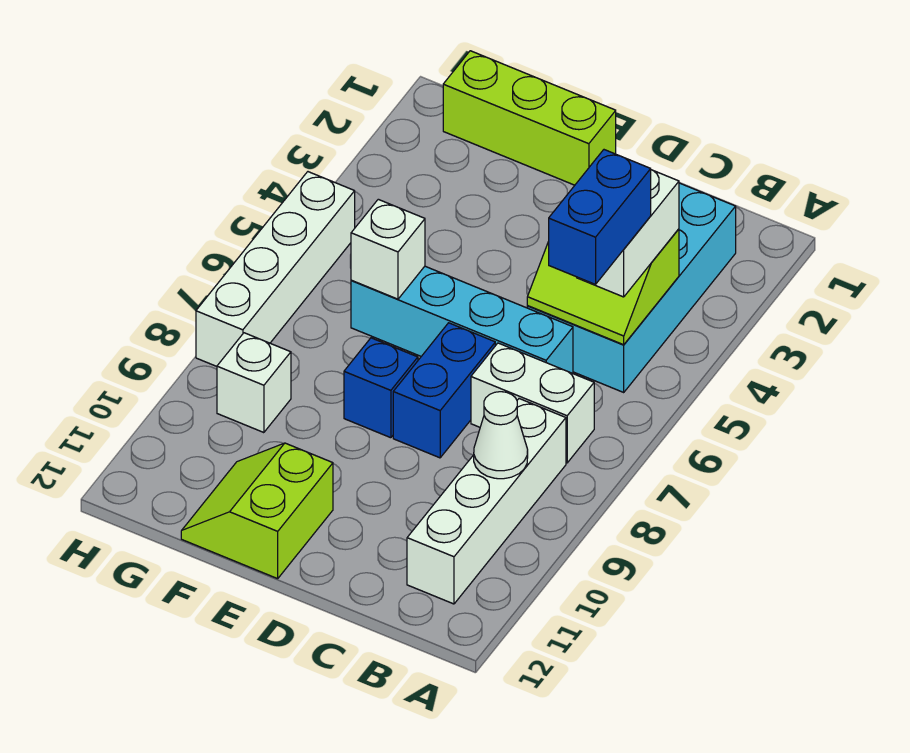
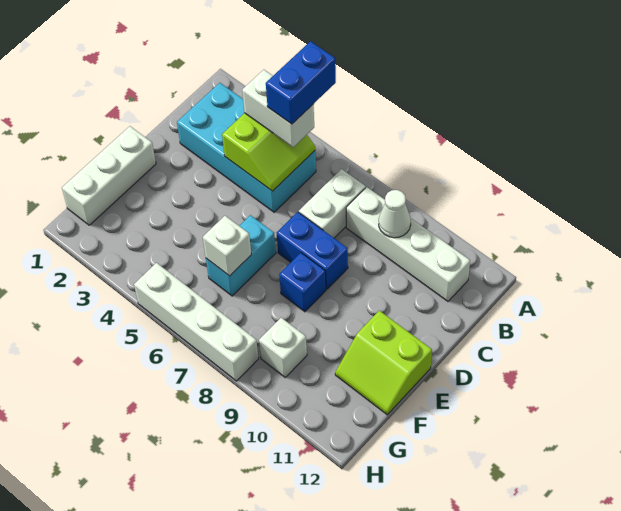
blue brick B5:B6 level 4 -> blue brick A5:B5 level 4
cyan brick C6:F6 level 1 -> cyan brick E6:F6 level 1
lime brick E1:G1 level 1 -> white brick E1:G1 level 1

